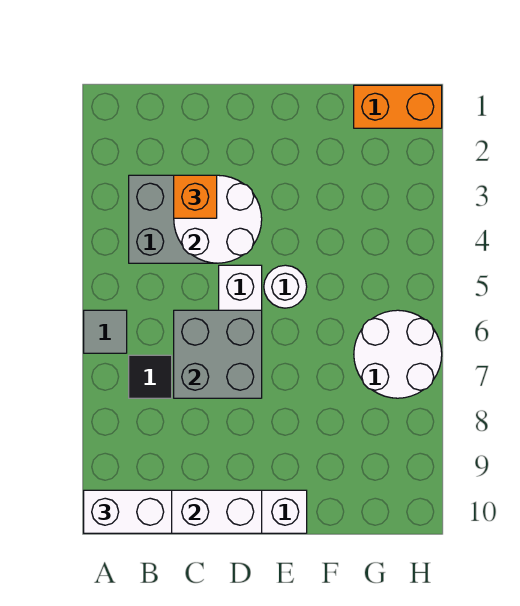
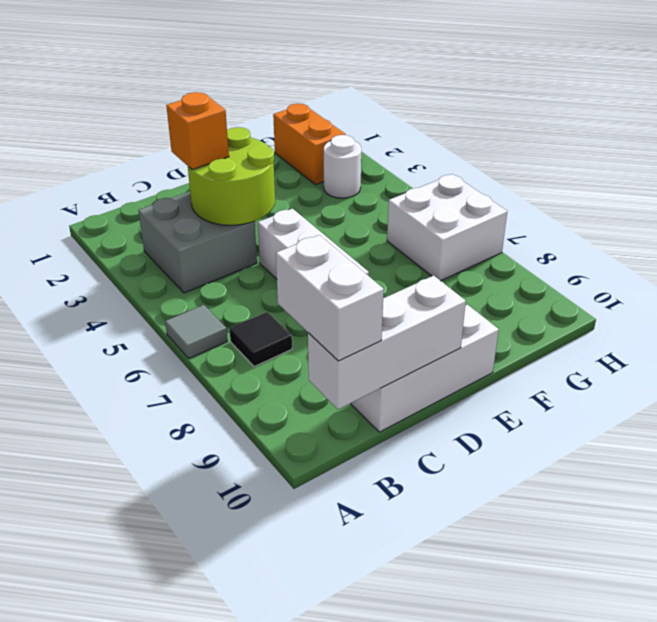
white brick A10:B10 level 3 -> white brick B9:B10 level 3
white round brick C3:D4 level 2 -> lime round brick C3:D4 level 2
grey brick C6:D7 level 2 -> none
white round brick E5 level 1 -> white round brick G3 level 1
orange brick G1:H1 level 1 -> orange brick G1:G2 level 1
white round brick G6:H7 level 1 -> white brick G6:H7 level 1

